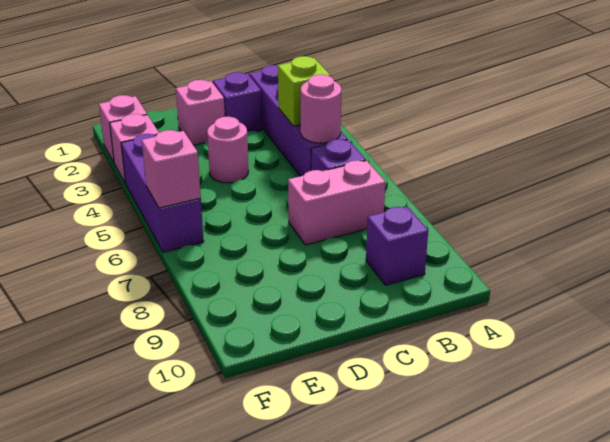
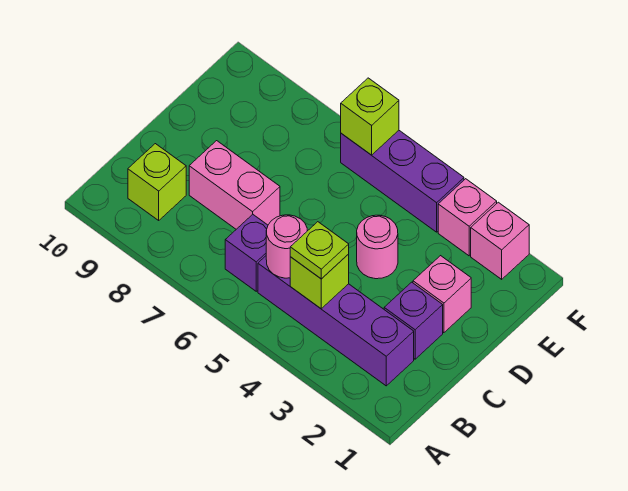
none -> lime plate B4 level 3
pink brick B7:C7 level 1 -> pink brick C7:C8 level 1
purple brick B9 level 1 -> lime brick B9 level 1
pink brick F6 level 2 -> lime brick F6 level 2

